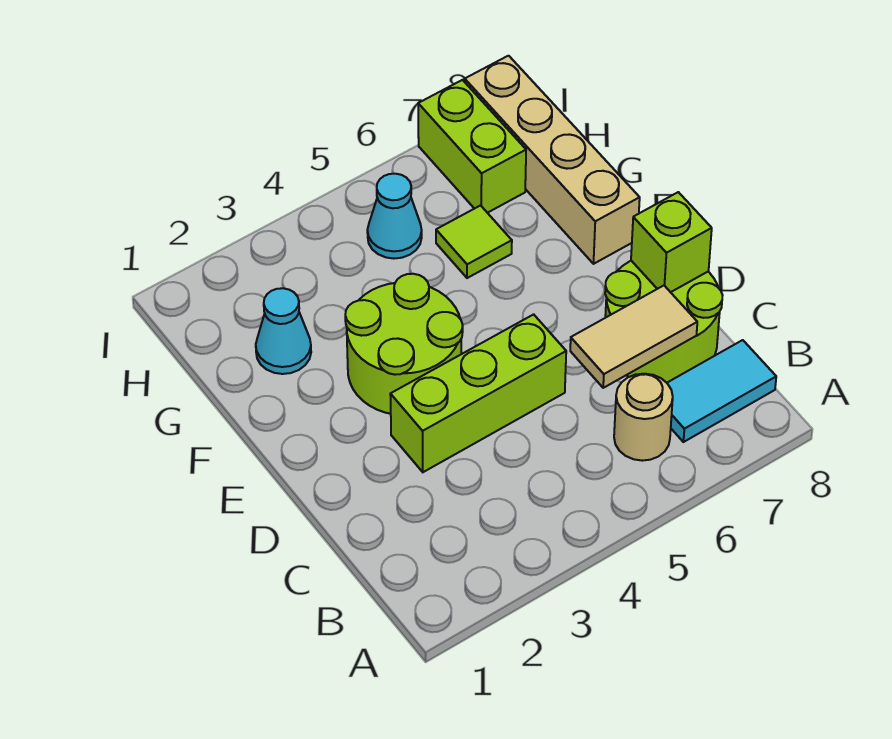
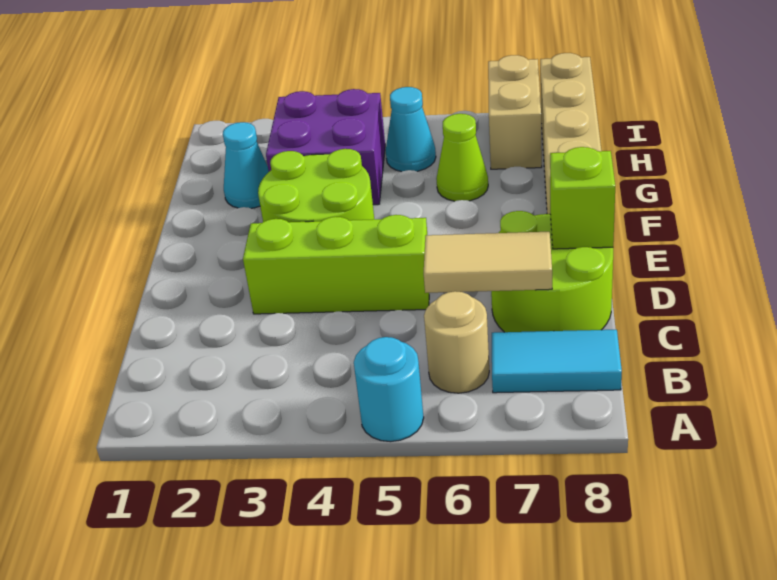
none -> cyan round brick A5 level 1
none -> purple brick G3:H4 level 1
lime tile G6 level 1 -> lime cone G6 level 1
lime brick H7:I7 level 1 -> tan brick H7:I7 level 1

